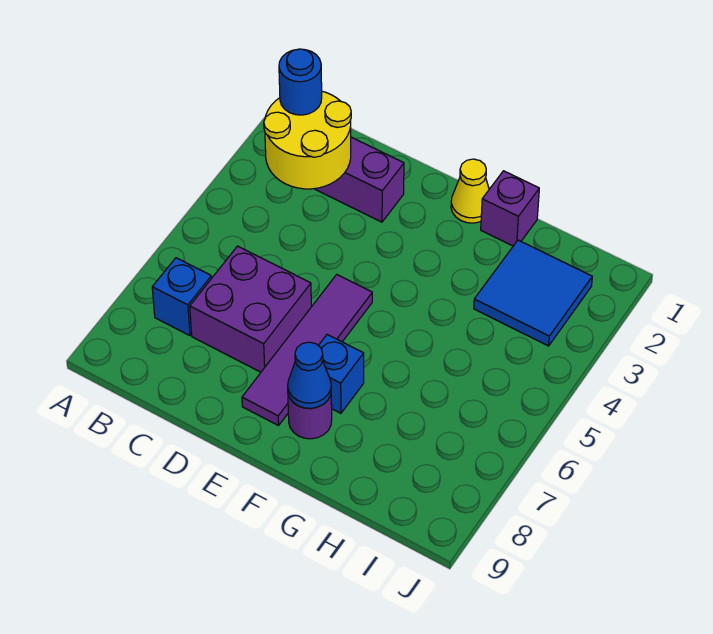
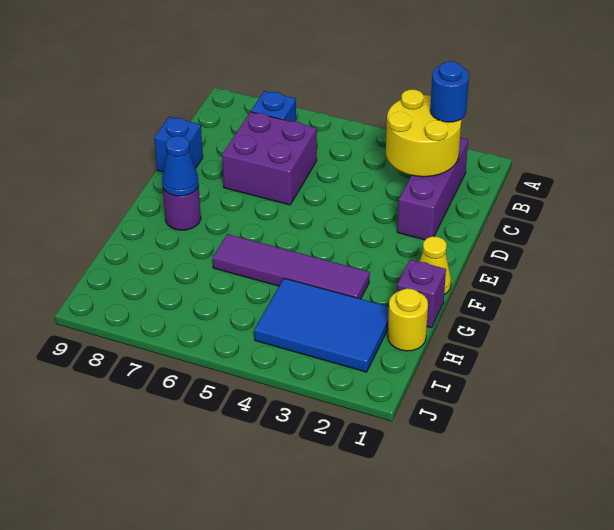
purple tile E5:E8 level 1 -> purple tile G3:G6 level 1
blue brick F7 level 1 -> blue brick D9 level 1
none -> yellow round brick H1 level 1
blue tile H2:I3 level 1 -> blue tile H2:I4 level 1

